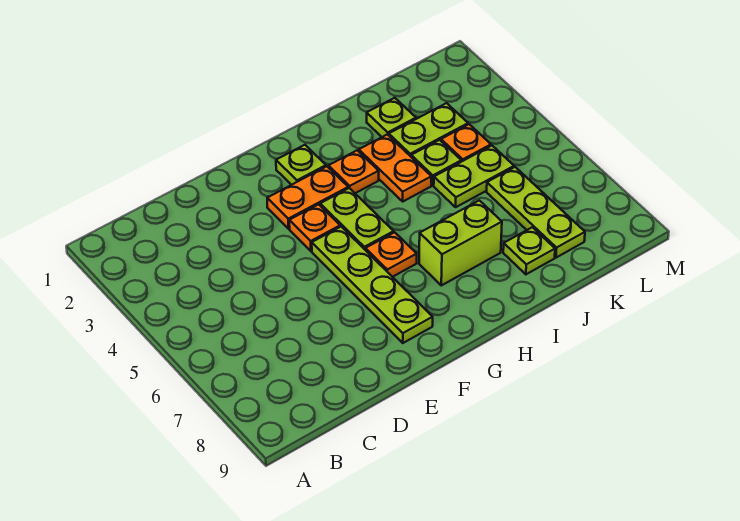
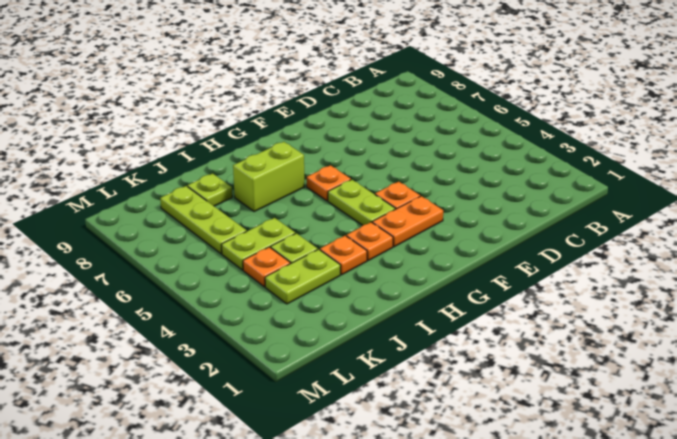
lime plate F5:F8 level 1 -> none
lime plate G2 level 1 -> none
orange plate I3:I4 level 1 -> orange plate I3 level 1
lime plate J2 level 1 -> none

